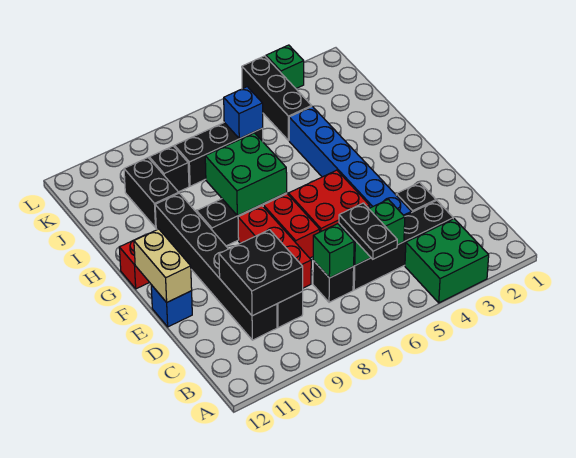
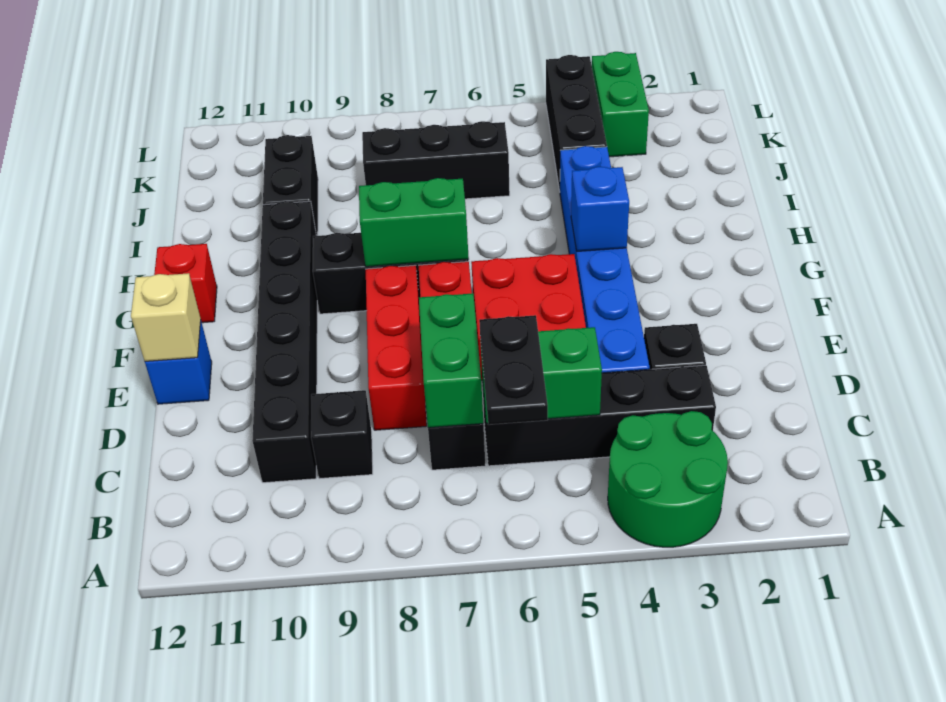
green brick A3:B4 level 1 -> green round brick A3:B4 level 1
green brick C7 level 2 -> green brick C7:D7 level 2
black brick C9:D10 level 2 -> none
tan brick E12:F12 level 2 -> tan brick E12 level 2
green brick G7:H8 level 2 -> green brick G7:G8 level 2
blue brick J6 level 2 -> blue brick G4 level 2
black brick J9 level 1 -> none
green brick L3 level 1 -> green brick K3:L3 level 1

